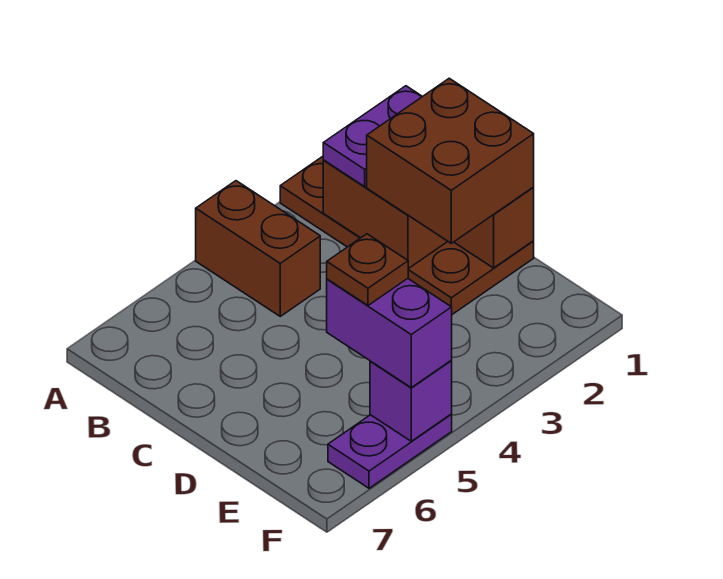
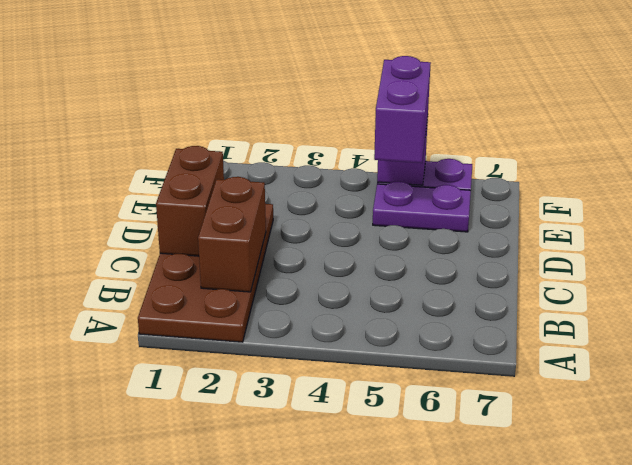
brown brick A4:B4 level 1 -> none
purple plate B1:B2 level 3 -> purple plate E5:E6 level 1
brown brick C1:D2 level 3 -> none
brown plate E5 level 4 -> none

